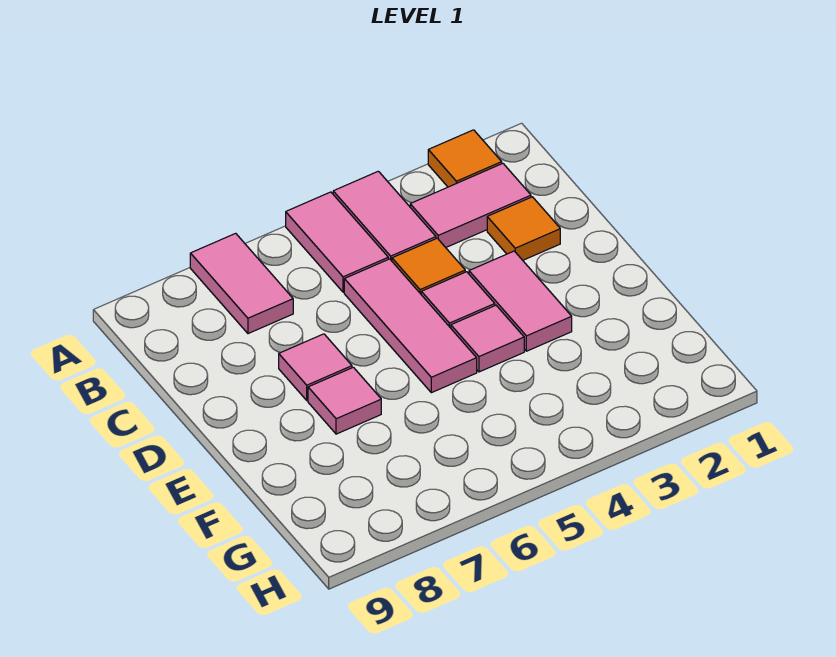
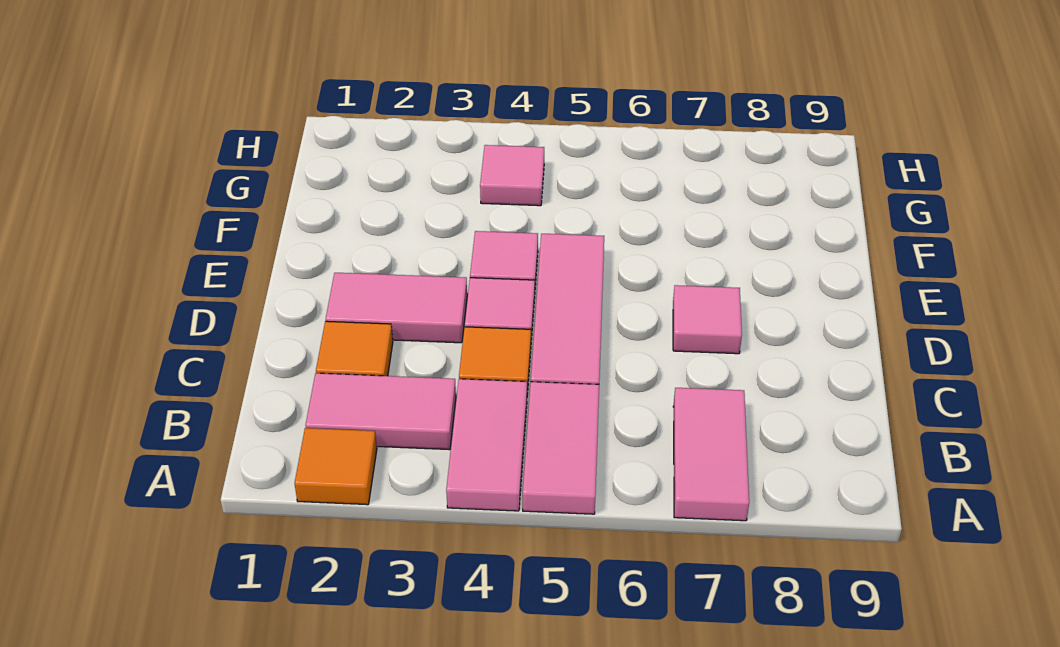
pink tile D3:E3 level 1 -> pink tile D2:D3 level 1
pink tile E7 level 1 -> pink tile G4 level 1

